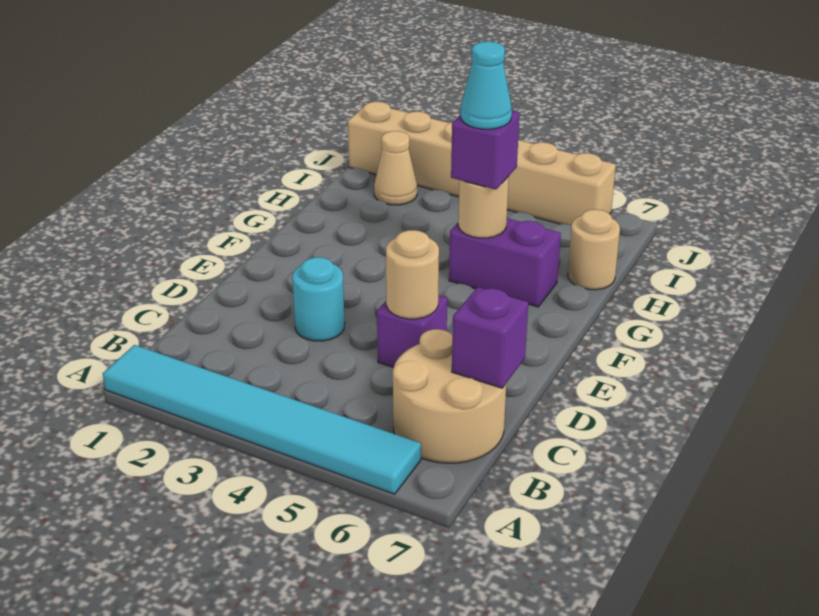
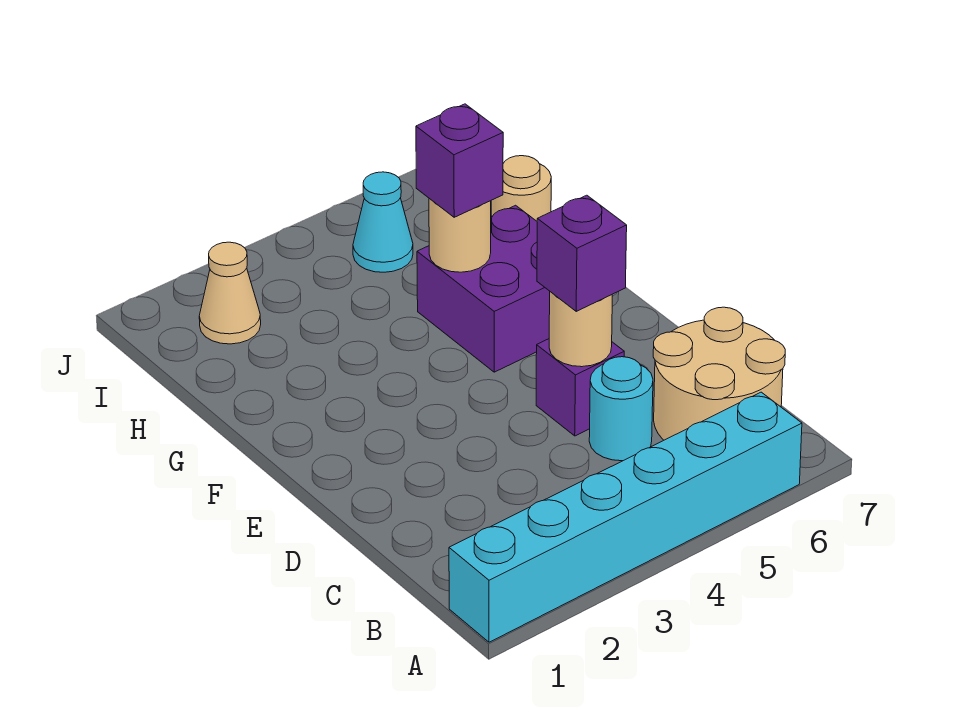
cyan tile A1:A6 level 1 -> cyan brick A1:A6 level 1
purple brick C7 level 2 -> purple brick D5 level 3
cyan round brick D3 level 1 -> cyan round brick C5 level 1
purple brick G5:G6 level 1 -> purple brick F5:G6 level 1
cyan cone G5 level 4 -> cyan cone I5 level 1
tan brick J1:J6 level 1 -> none

